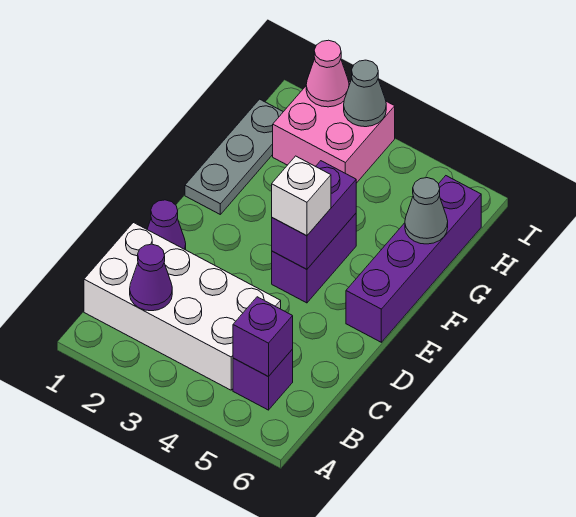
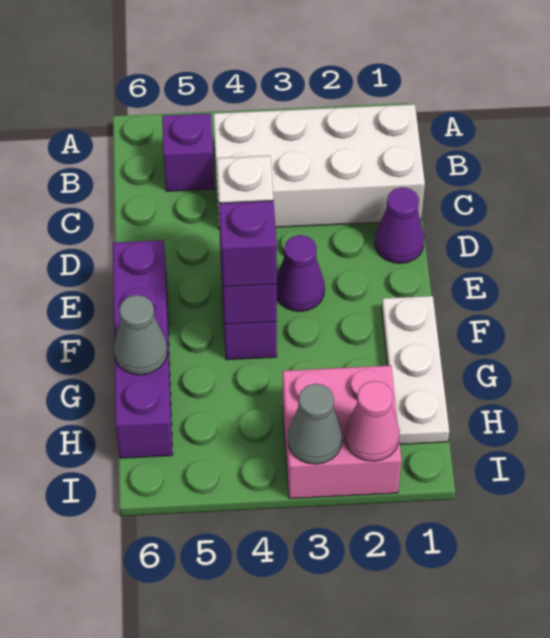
purple cone B2 level 2 -> purple cone E3 level 1
purple brick B5 level 2 -> purple brick F4 level 3
grey plate F1:H1 level 1 -> white plate F1:H1 level 1

